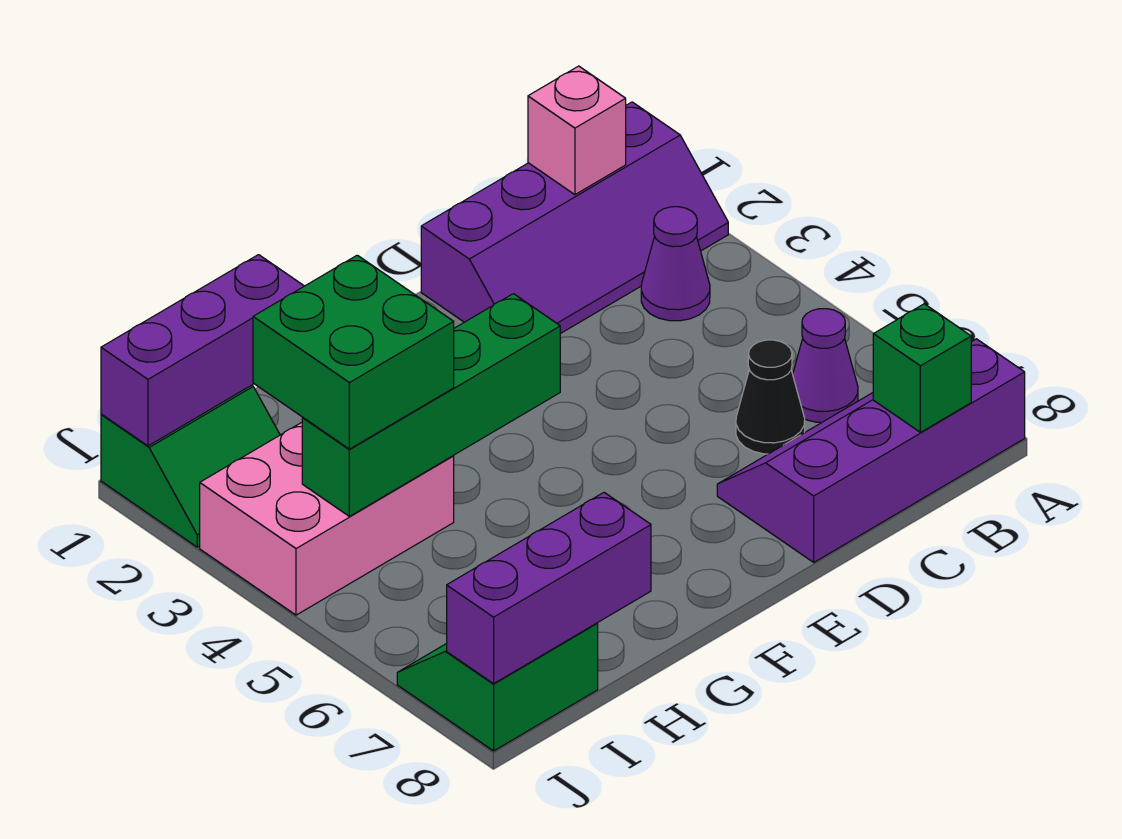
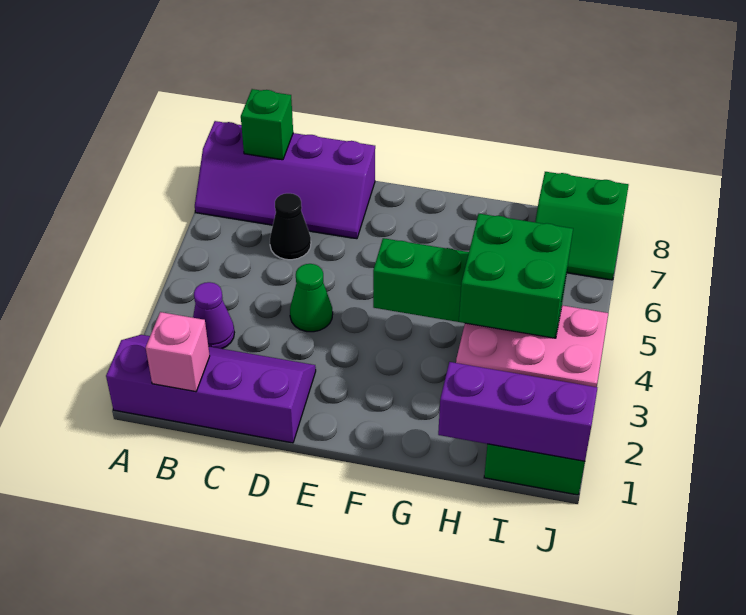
purple cone B6 level 1 -> none
none -> green cone D4 level 1
purple brick H8:J8 level 2 -> none

